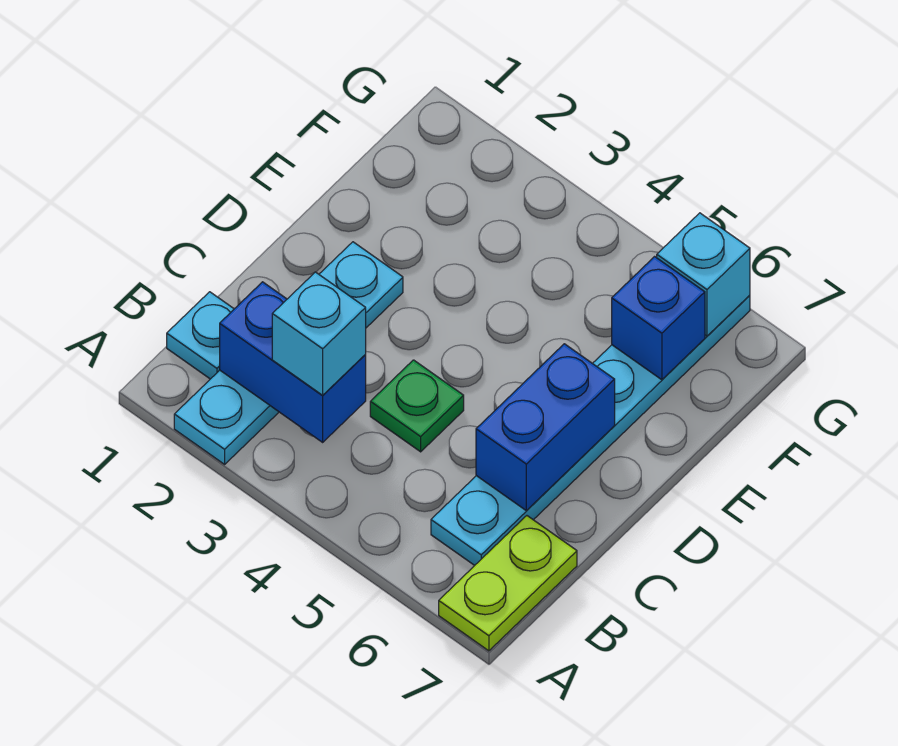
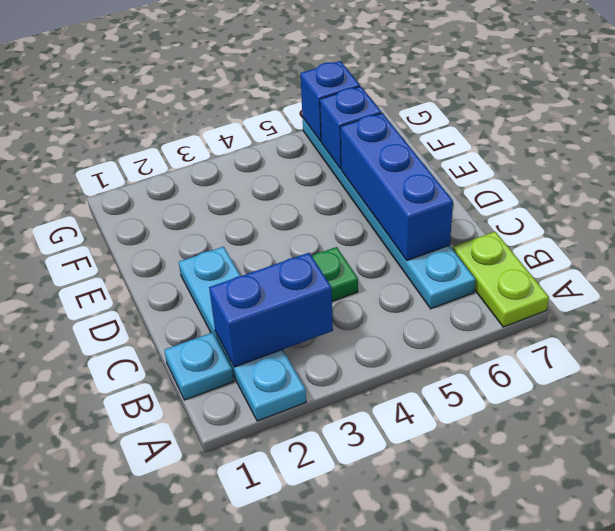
cyan brick B3 level 3 -> none
blue brick C6:D6 level 2 -> blue brick C6:E6 level 2
cyan brick G6 level 2 -> blue brick G6 level 2

